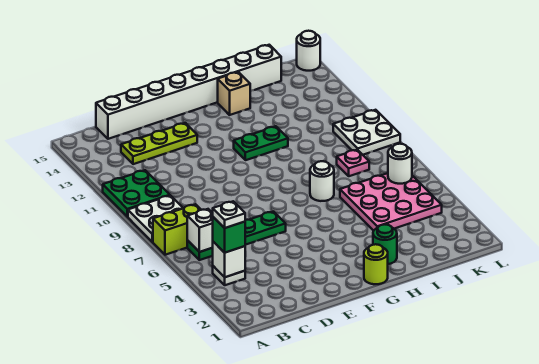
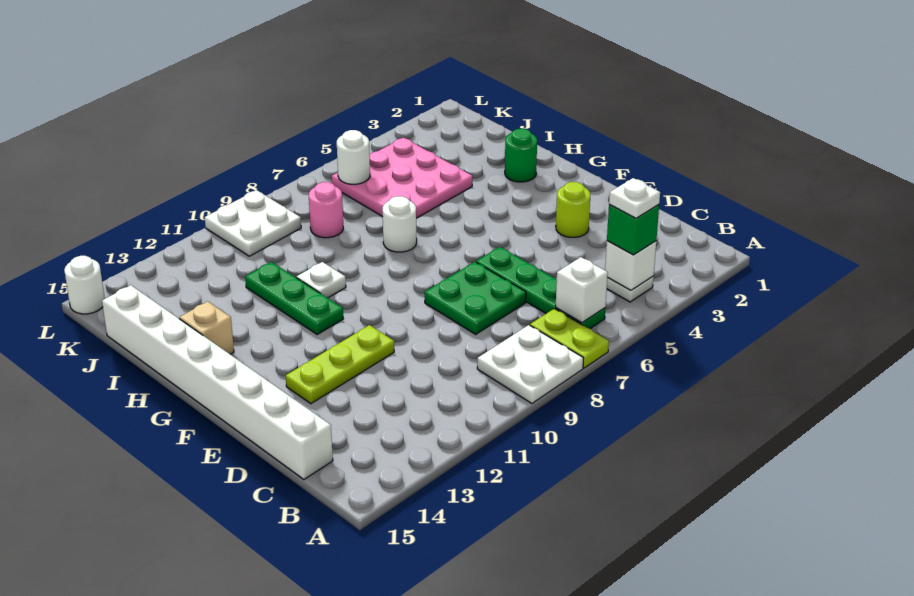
lime brick A7:B7 level 1 -> lime plate A7:B7 level 1
green plate A10:B11 level 1 -> green plate D7:E8 level 1
lime plate C13:E13 level 1 -> lime plate E11:E13 level 1
lime round brick G1 level 1 -> lime round brick E3 level 1
green plate G11:H11 level 1 -> green plate G11:I11 level 1
none -> white plate H10 level 1
pink plate J8 level 1 -> pink round brick J8 level 1

